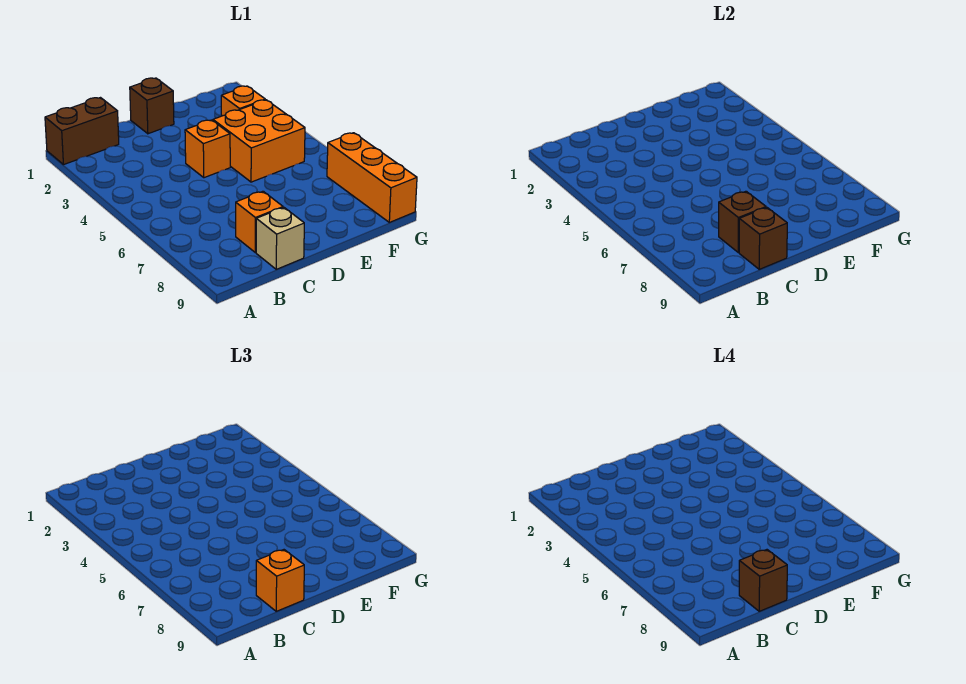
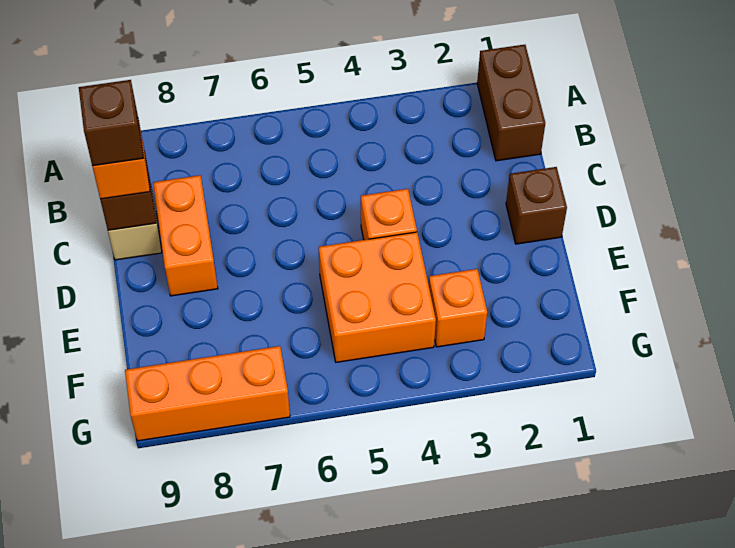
orange brick C8 level 1 -> orange brick C8:D8 level 1
brown brick C8 level 2 -> none

